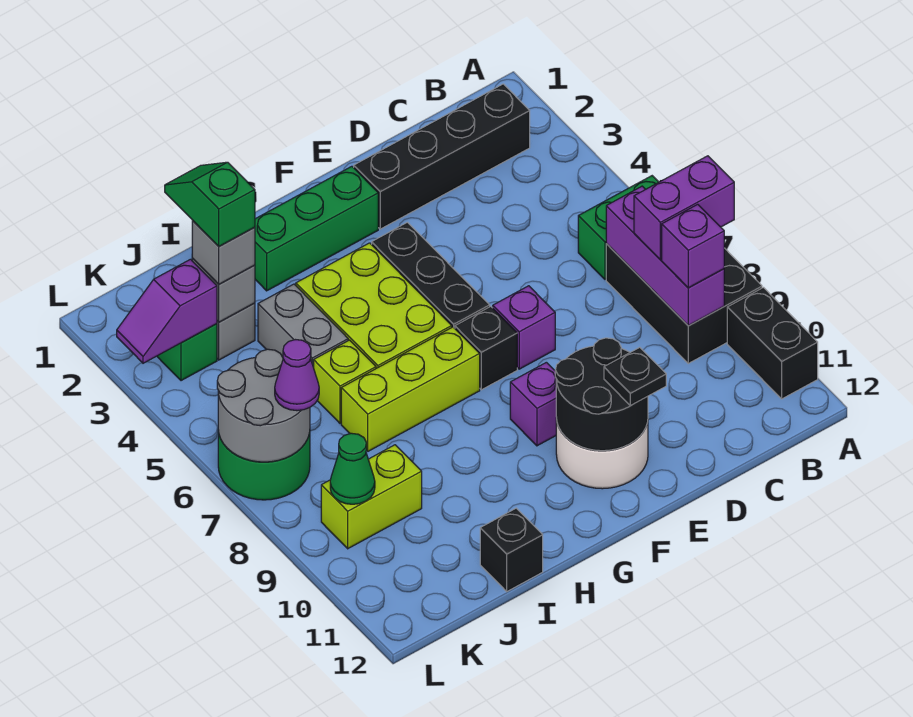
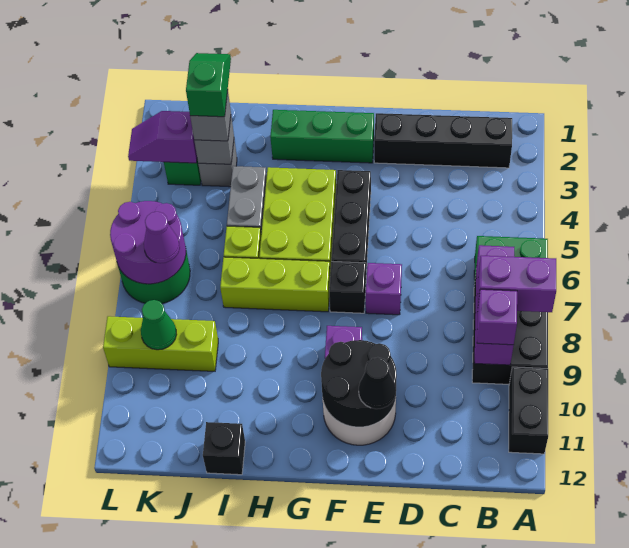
black plate E11 level 3 -> black cone E11 level 3
lime brick J9:K9 level 1 -> lime brick J9:L9 level 1
grey round brick K6:L7 level 2 -> purple round brick K6:L7 level 2

